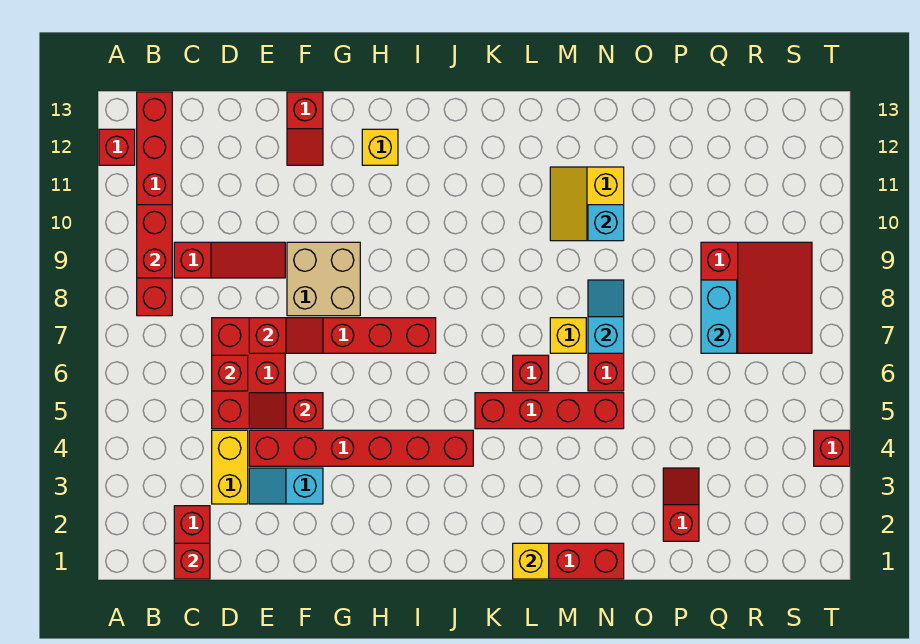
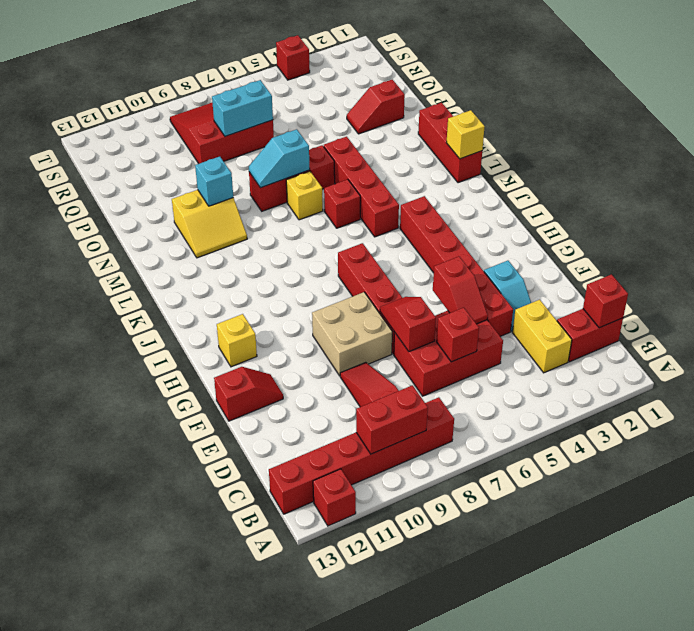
yellow brick D3:D4 level 1 -> yellow brick C3:D3 level 1

